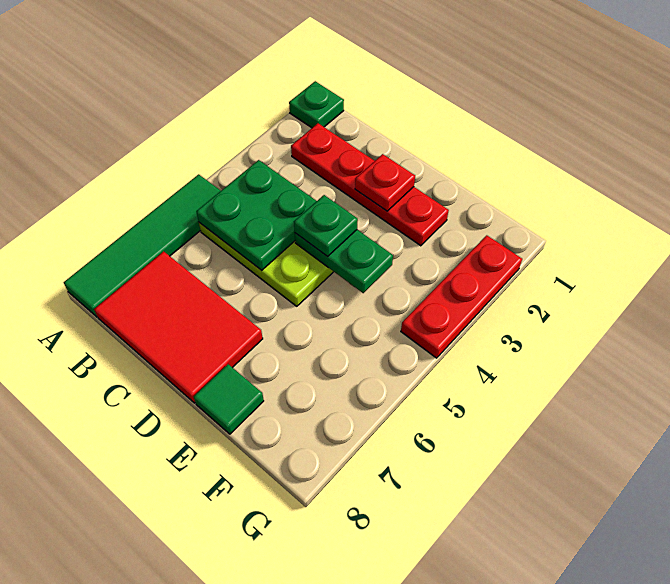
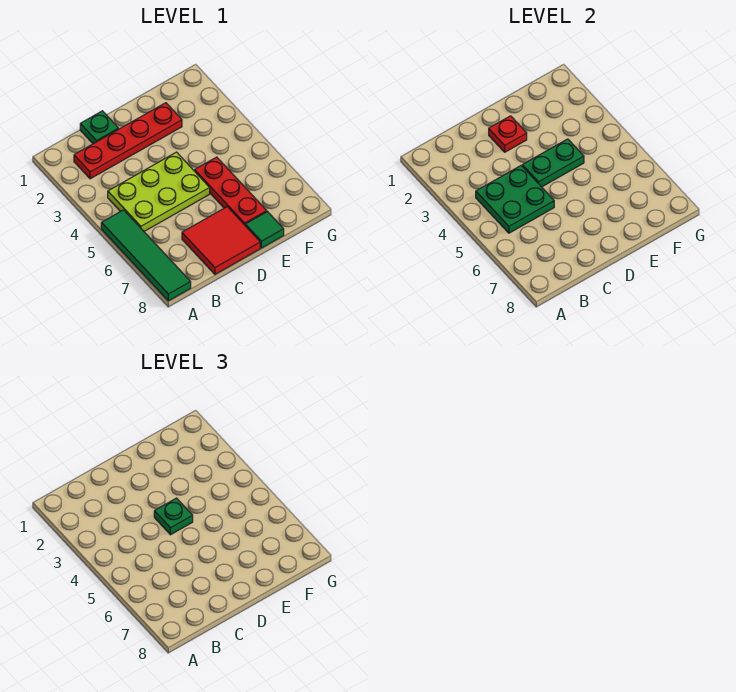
green plate A1 level 1 -> green plate C1 level 1
red tile B7:D8 level 1 -> red tile C7:D8 level 1
red plate G2:G4 level 1 -> red plate E5:E7 level 1

